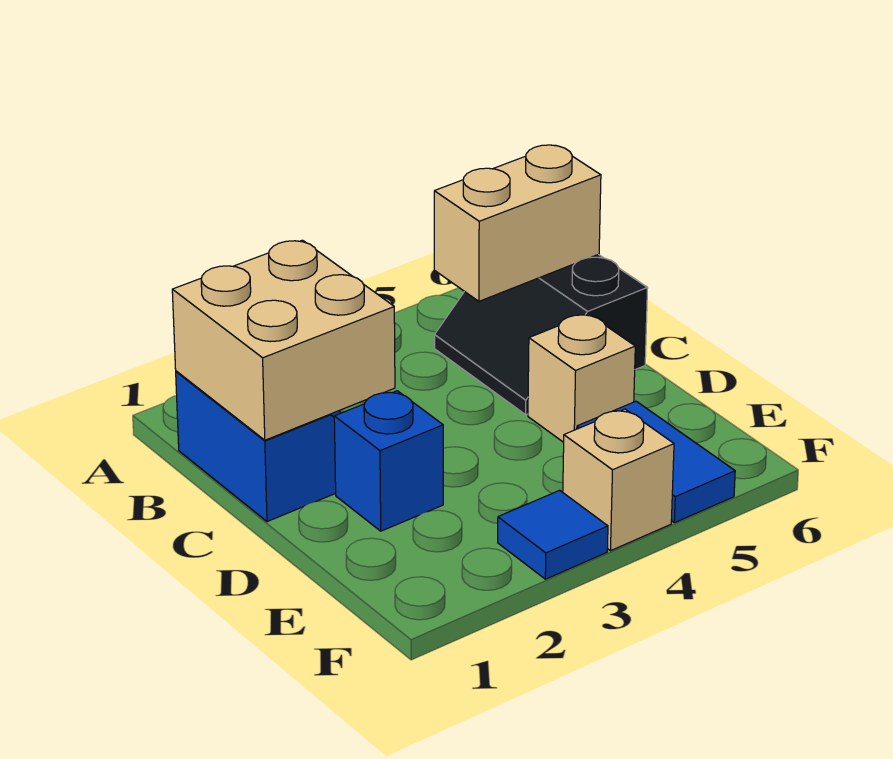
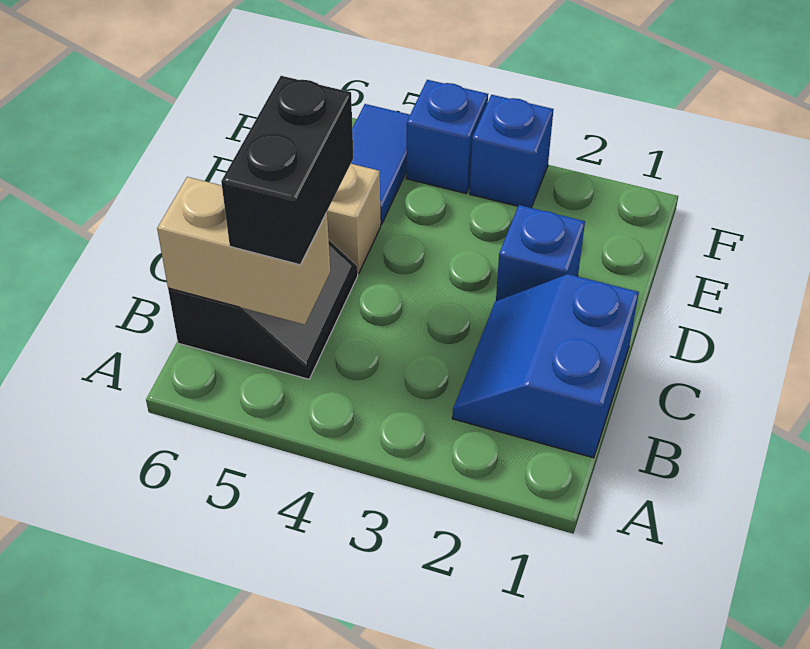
tan brick B1:C2 level 2 -> none
none -> black brick B5:C5 level 3
blue tile F3 level 1 -> blue brick F3 level 1
tan brick F4 level 1 -> blue brick F4 level 1

